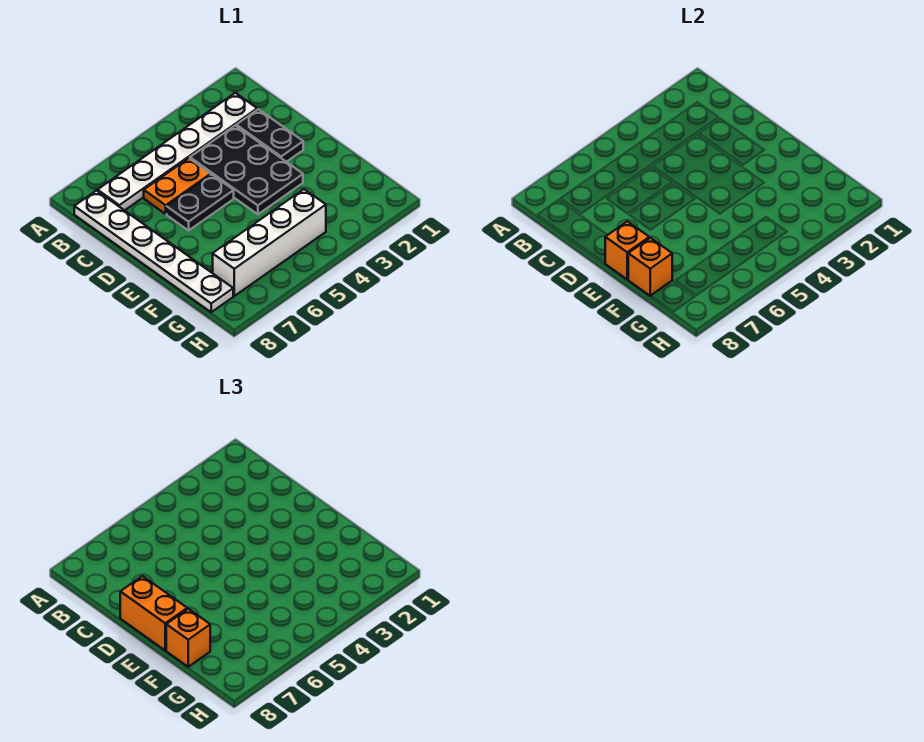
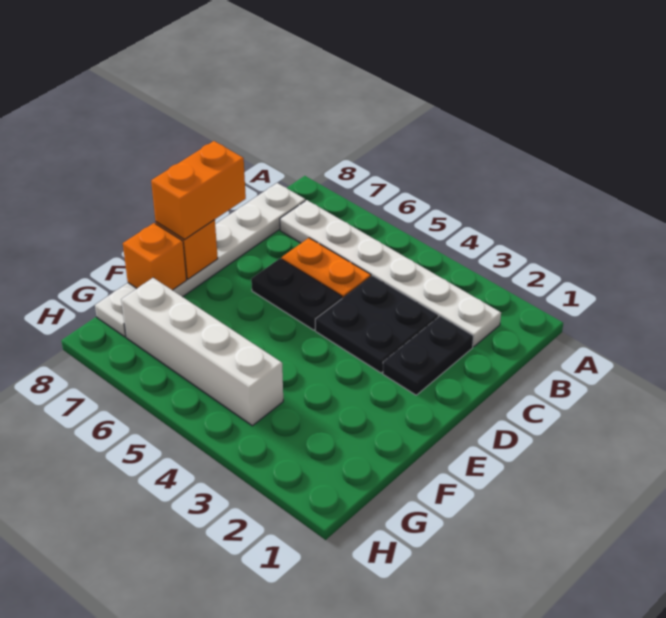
black plate C3:E4 level 1 -> black plate C3:D4 level 1
orange brick F8 level 3 -> none

